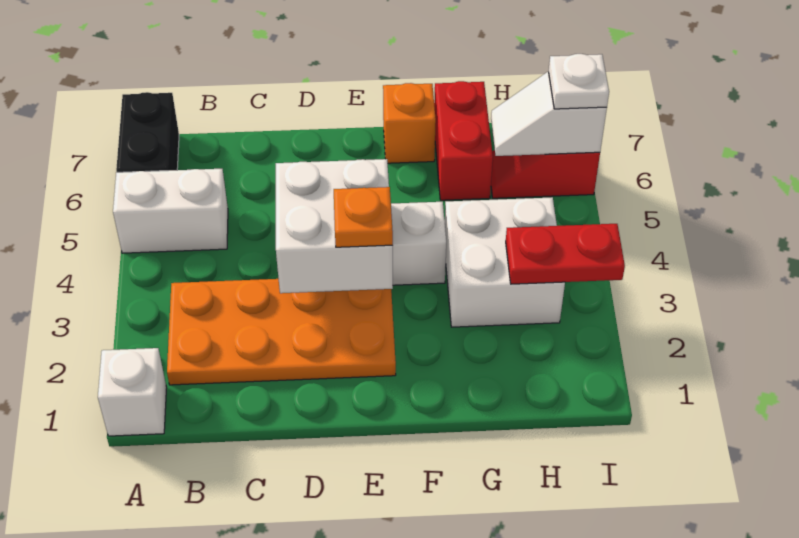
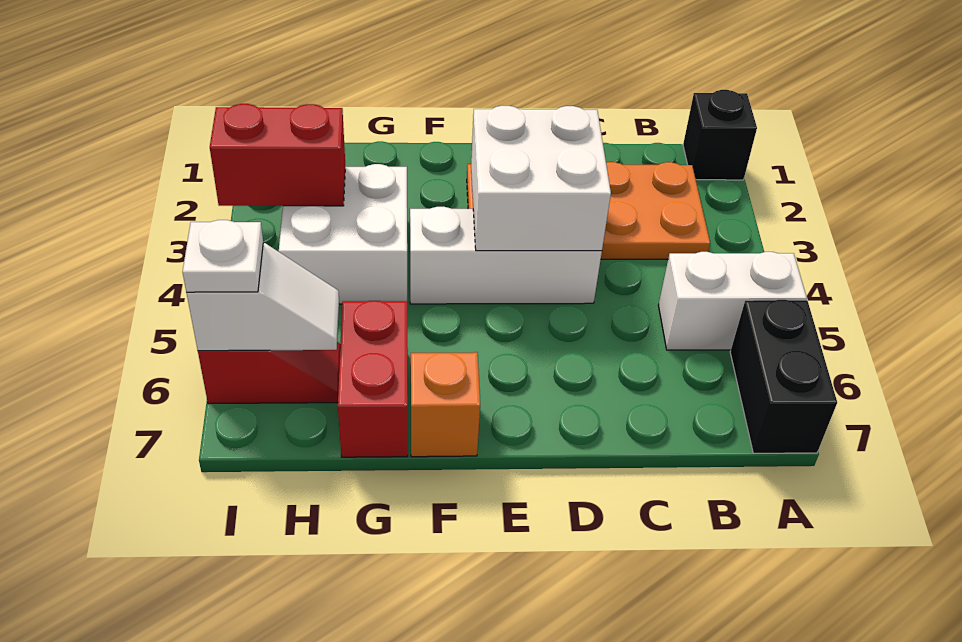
white brick A1 level 1 -> black brick A1 level 1
orange plate E3 level 3 -> none
red plate H3:I3 level 2 -> red brick H3:I3 level 2

